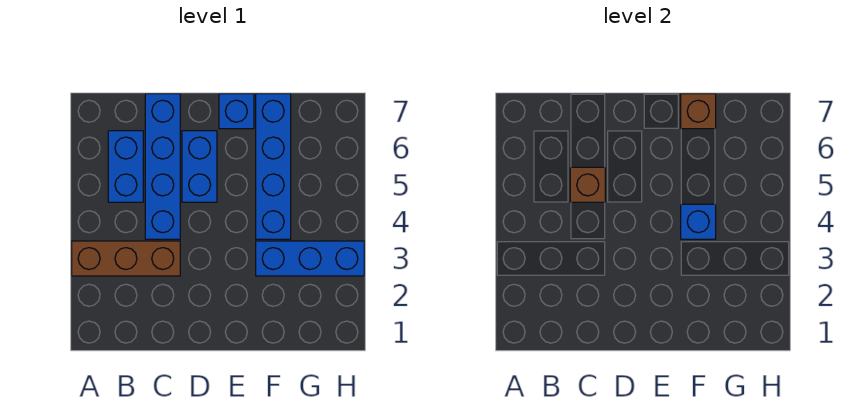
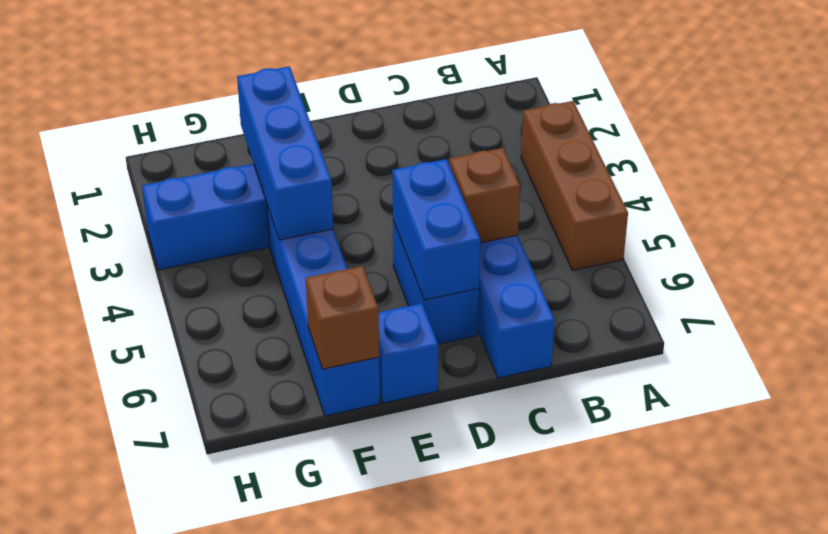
brown brick A3:C3 level 1 -> brown brick A3:A5 level 1
blue brick B5:B6 level 1 -> blue brick D5:D6 level 2
blue brick F4 level 2 -> blue brick F2:F4 level 2

